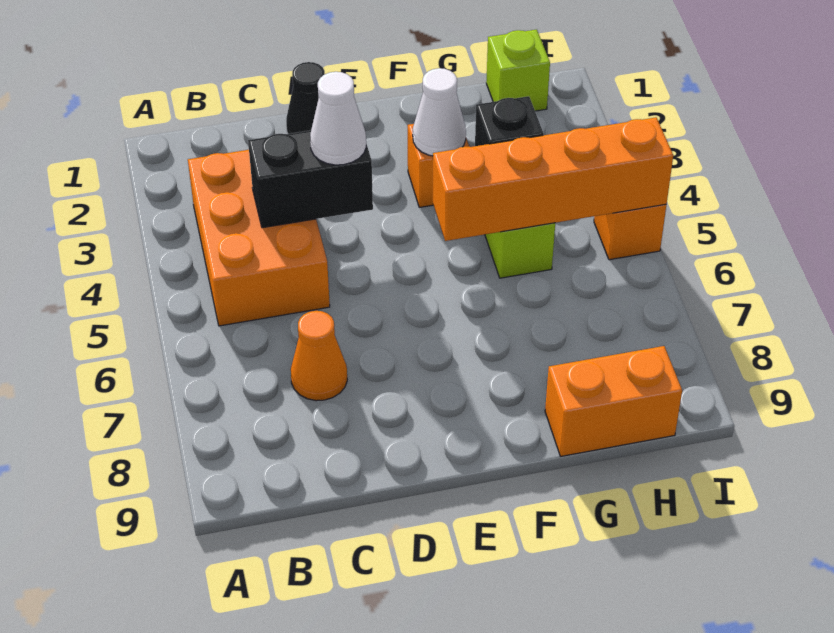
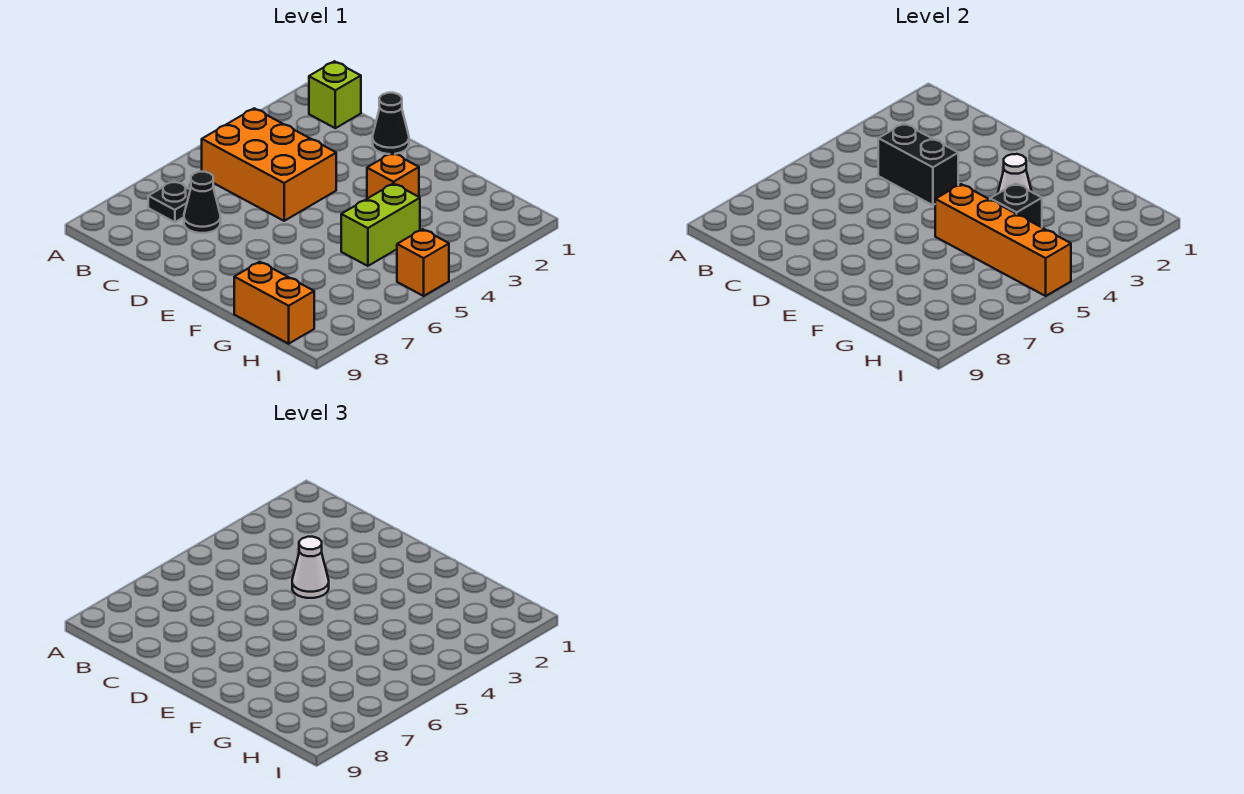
orange brick B3:C5 level 1 -> orange brick B4:D5 level 1
none -> black plate B7 level 1
orange cone C7 level 1 -> black cone C7 level 1
lime brick H1 level 1 -> lime brick B1 level 1

